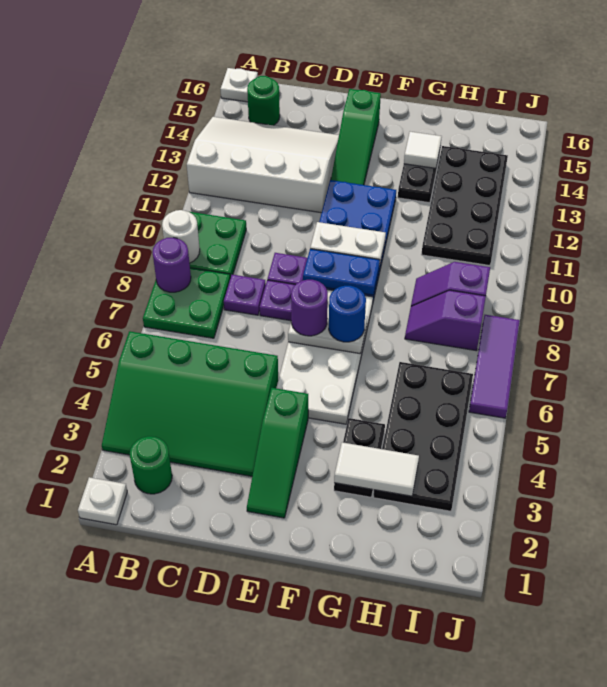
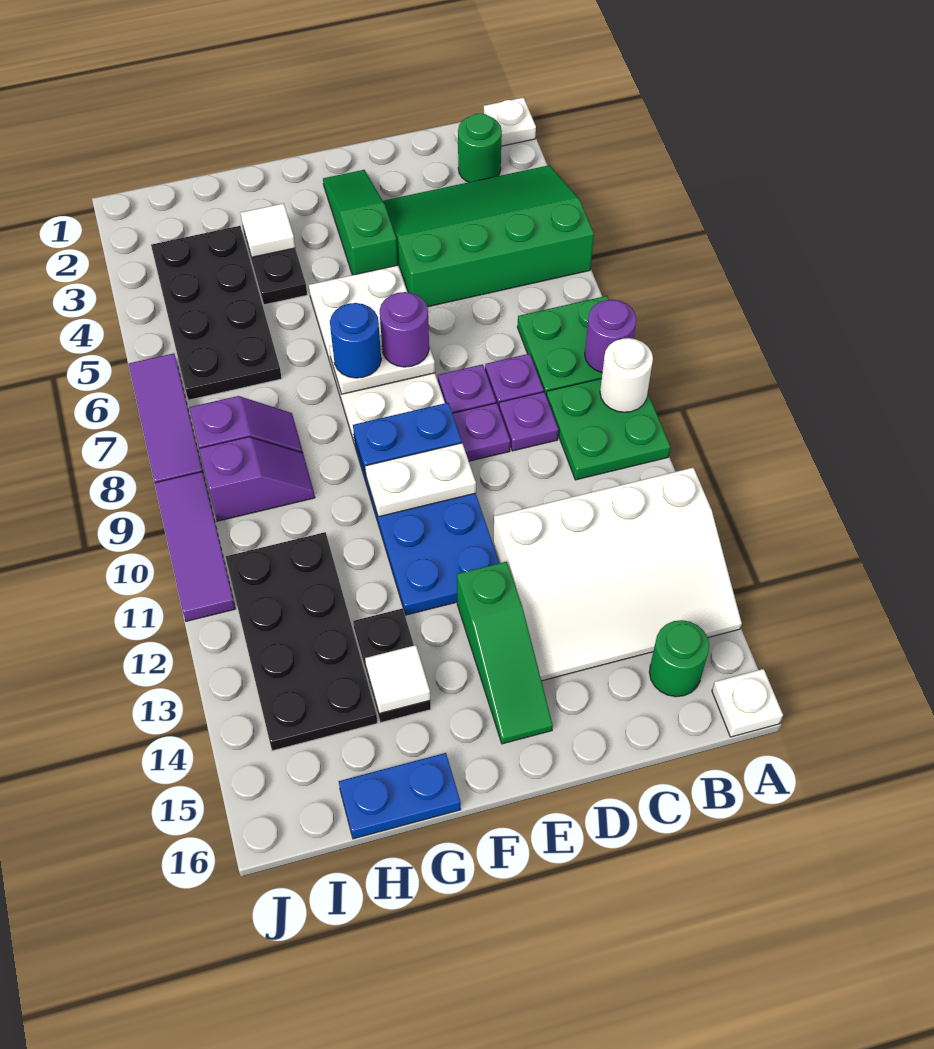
none -> purple plate C9 level 1
green slope E13:E15 level 1 top 15 -> green slope E13:E15 level 1 top 13
white tile G3:H3 level 2 -> white tile G3 level 2
none -> blue plate G16:H16 level 1
none -> purple tile J9:J11 level 1

